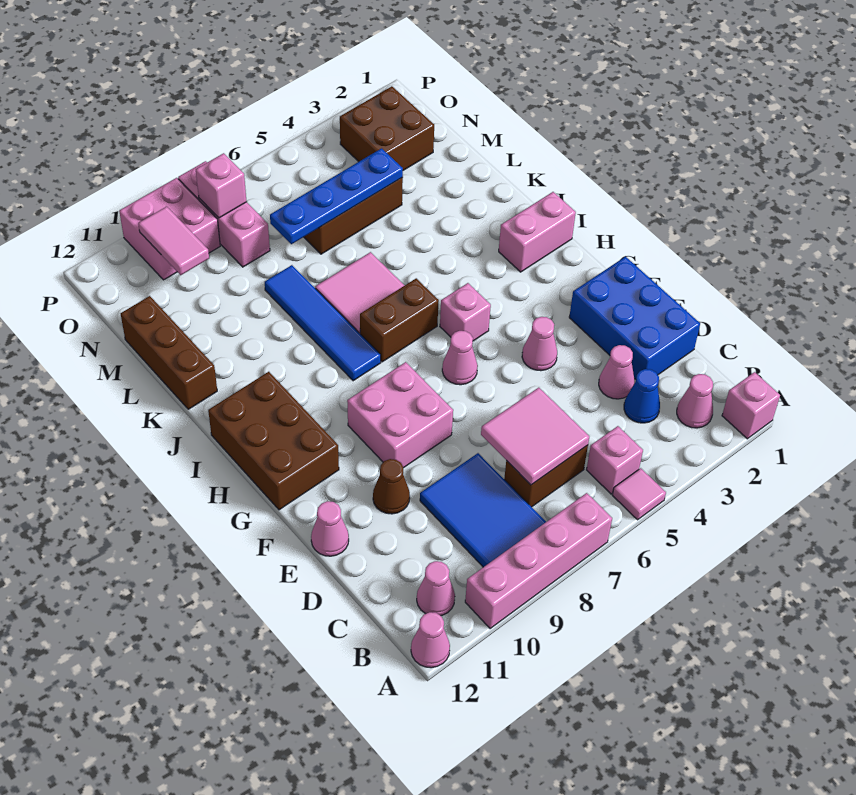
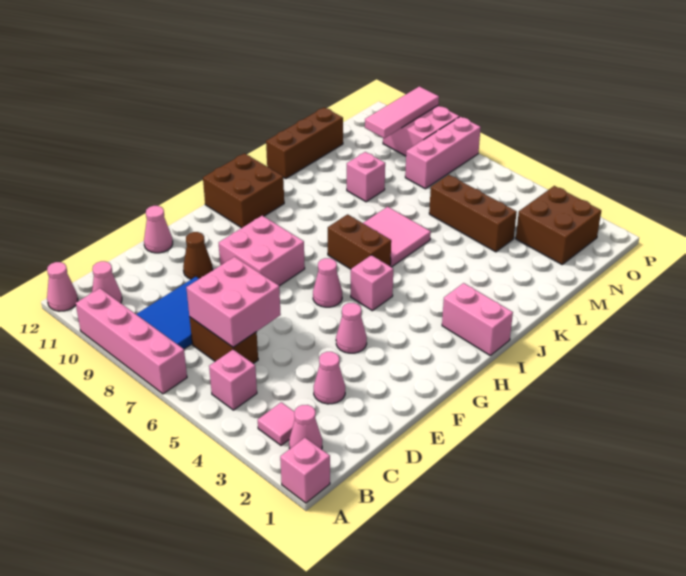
pink tile A5 level 1 -> pink tile B3 level 1
blue cone C3 level 1 -> none
pink tile C6:D7 level 2 -> pink brick C6:D7 level 2
blue brick D1:F2 level 1 -> none
brown brick G11:I12 level 1 -> brown brick H11:I12 level 1
blue tile I8:L8 level 1 -> none
blue plate M4:M7 level 2 -> none
pink tile N10:O10 level 2 -> pink tile N10:P10 level 2
pink brick O8 level 2 -> pink brick L9 level 1

